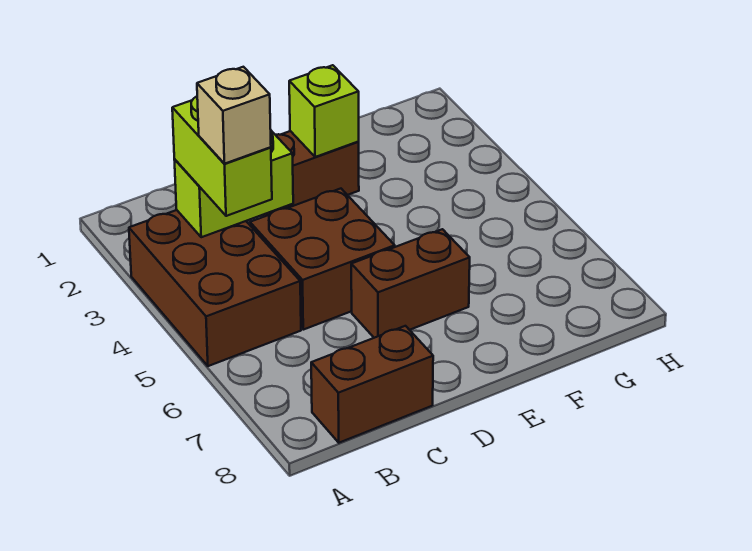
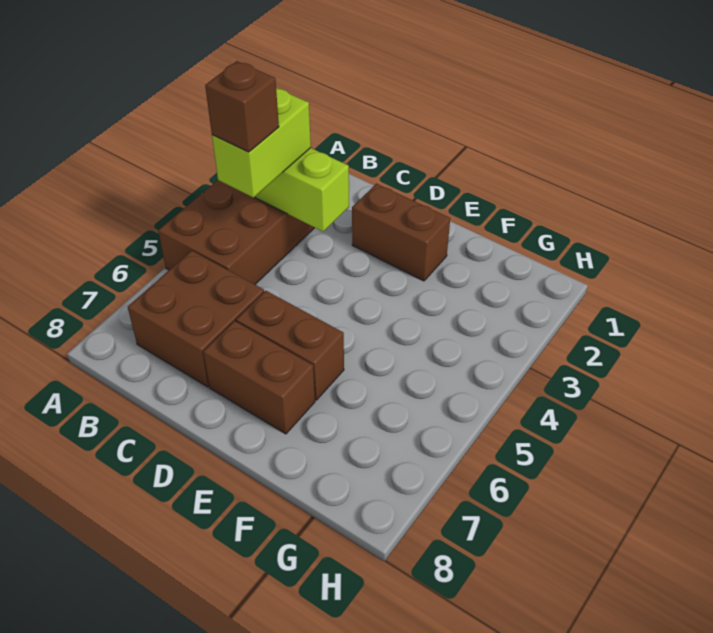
tan brick B4 level 4 -> brown brick B4 level 4
brown brick B8:C8 level 1 -> brown brick D7:E7 level 1
brown brick C4:D5 level 1 -> brown brick B6:C7 level 1
lime brick E2 level 2 -> none

